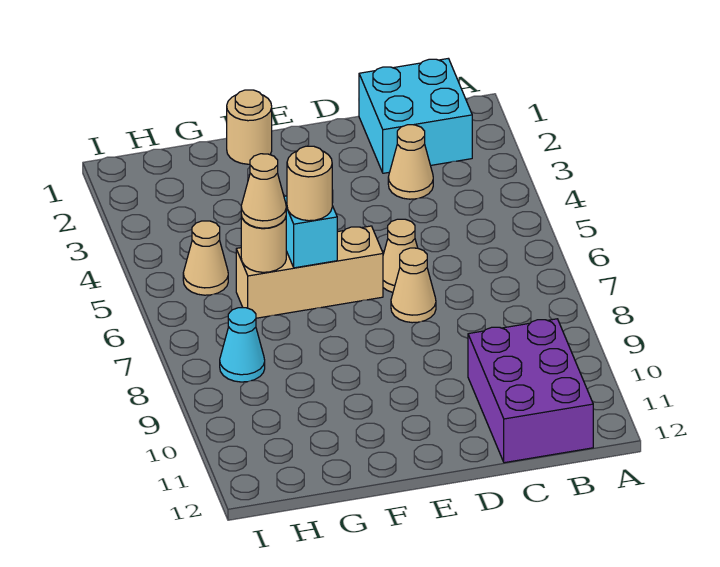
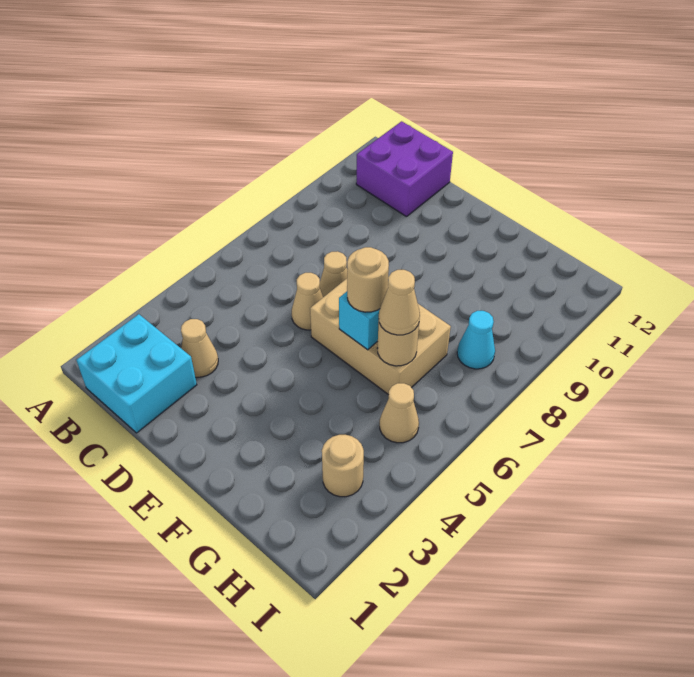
purple brick B10:C12 level 1 -> purple brick B11:C12 level 1
tan brick E6:G6 level 1 -> tan brick E6:G7 level 1
tan round brick F1 level 1 -> tan round brick H3 level 1

